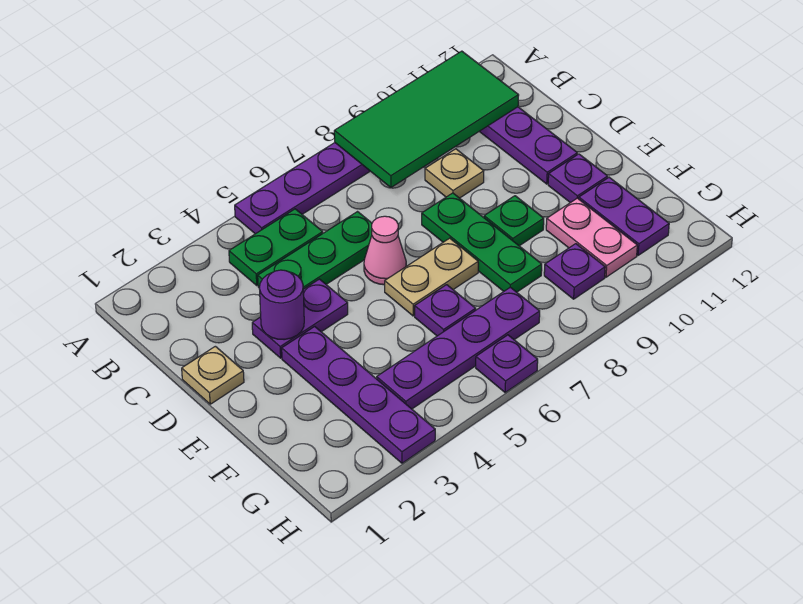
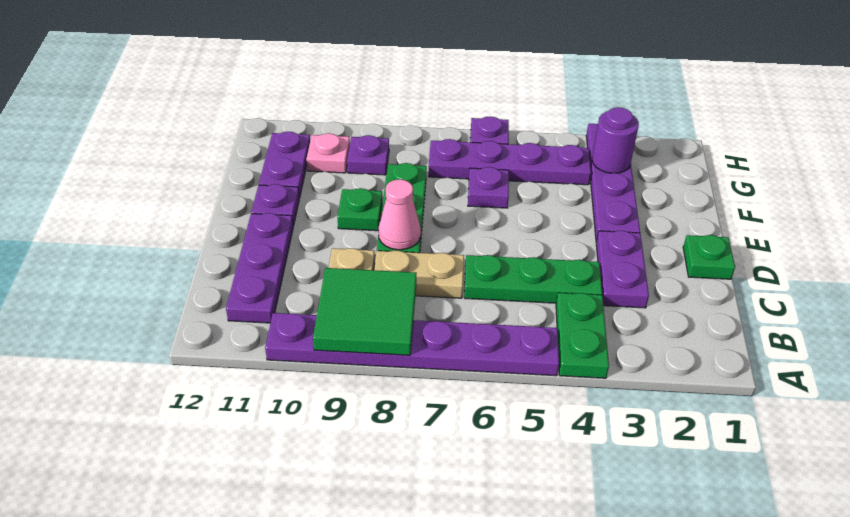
green tile A8:B11 level 2 -> green tile A8:B9 level 2
green plate B4:B5 level 1 -> green plate A4:B4 level 1
tan plate D1 level 1 -> green plate D1 level 1
purple plate D3:D4 level 1 -> purple plate C3:D3 level 1
purple round brick D3 level 2 -> purple round brick G3 level 2
pink cone D6 level 1 -> pink cone D8 level 2
tan plate E6:E7 level 1 -> tan plate C7:C8 level 1
pink plate F10:G10 level 1 -> pink plate G10 level 1

